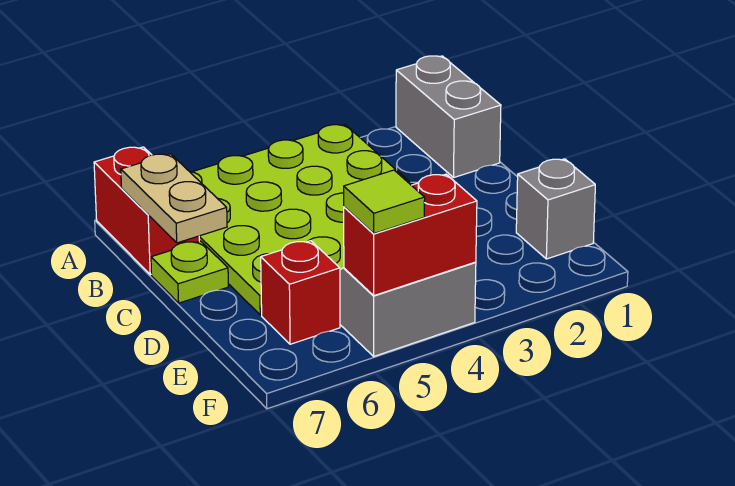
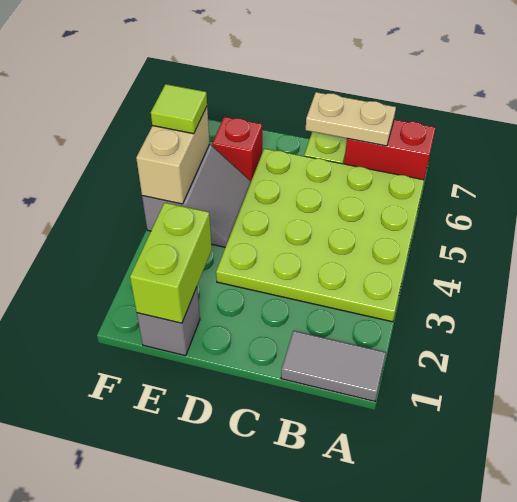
grey brick A1:B1 level 1 -> grey tile A1:B1 level 1
none -> lime brick E1:E2 level 2
red brick F4:F5 level 2 -> tan brick F4:F5 level 2

